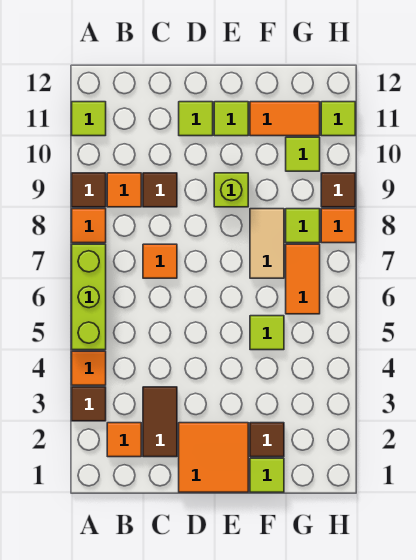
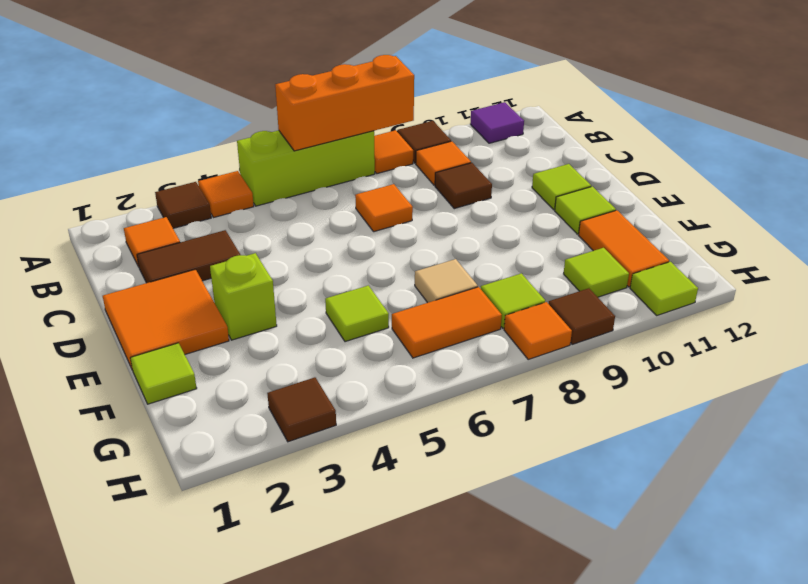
none -> orange brick A6:A8 level 2
lime tile A11 level 1 -> purple tile A11 level 1
lime brick E9 level 1 -> lime brick E3 level 1
brown tile F2 level 1 -> brown tile H3 level 1
tan tile F7:F8 level 1 -> tan tile F7 level 1

